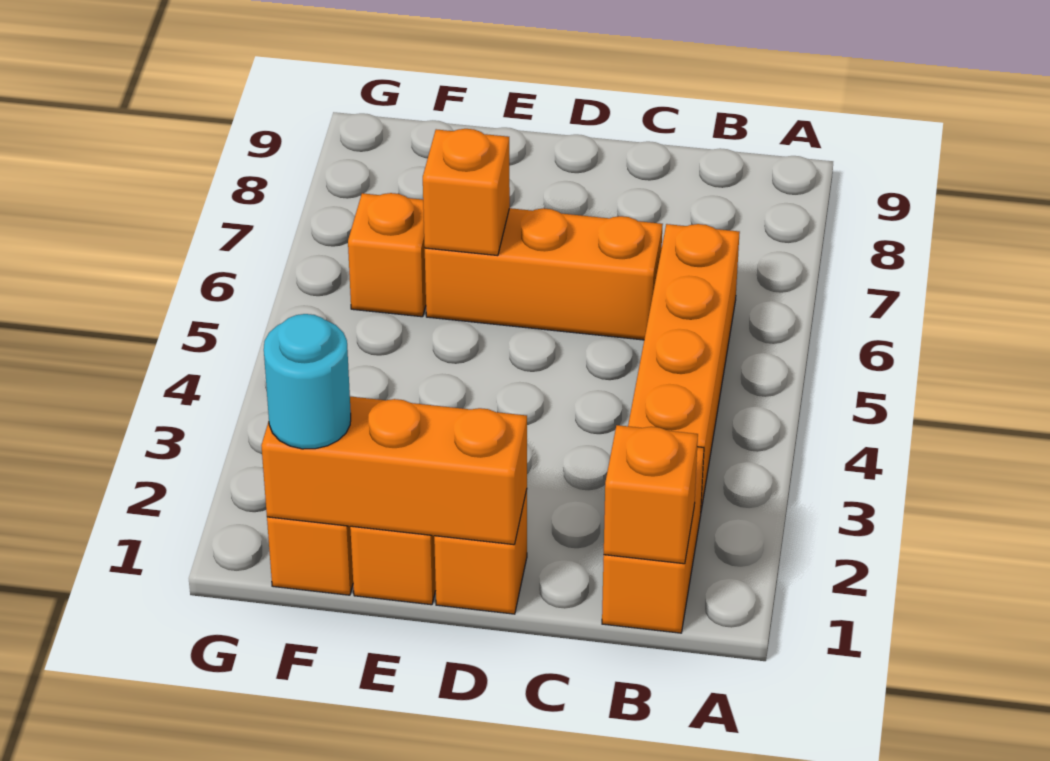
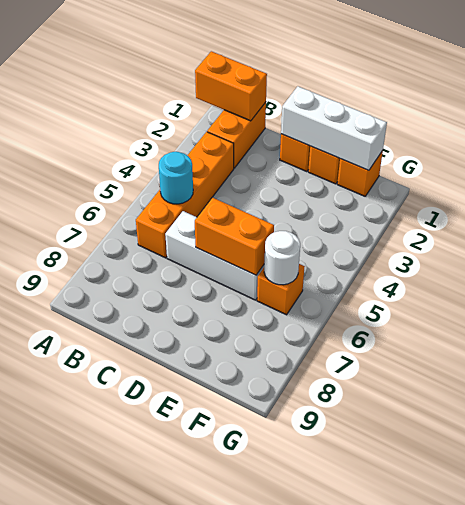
orange brick B1 level 2 -> orange brick A1:B1 level 2
orange brick C6:E6 level 1 -> white brick C6:E6 level 1
orange brick D1:F1 level 2 -> white brick D1:F1 level 2
orange brick E6 level 2 -> orange brick D6:E6 level 2
cyan round brick F1 level 3 -> cyan round brick B5 level 2
none -> white round brick F6 level 2

